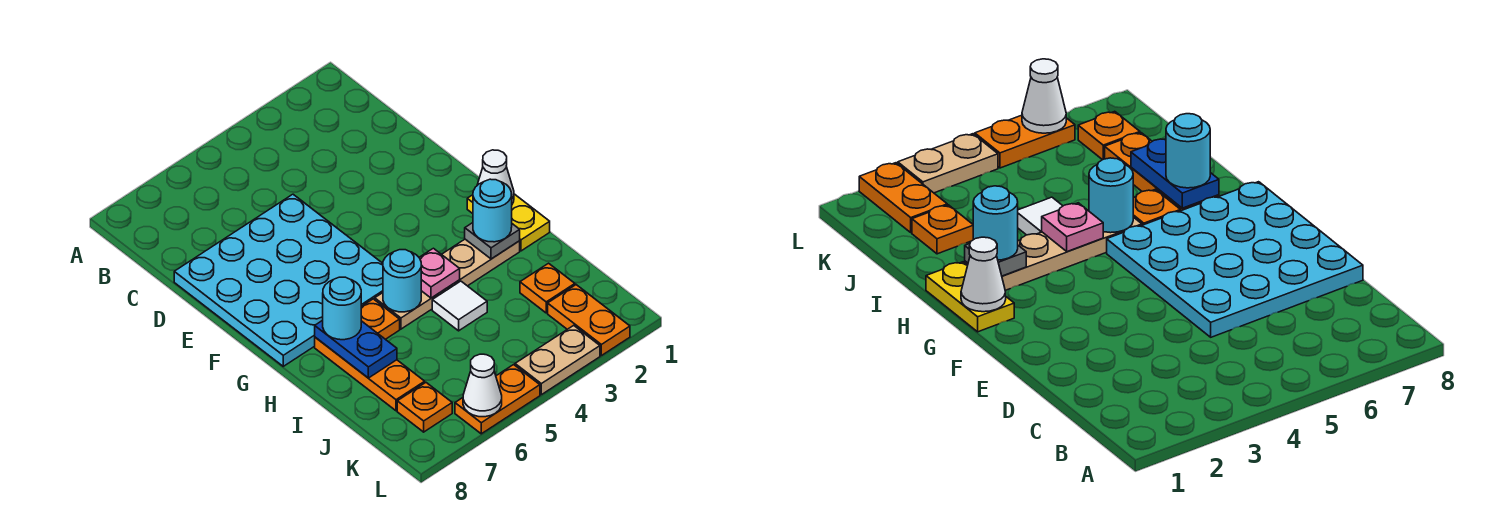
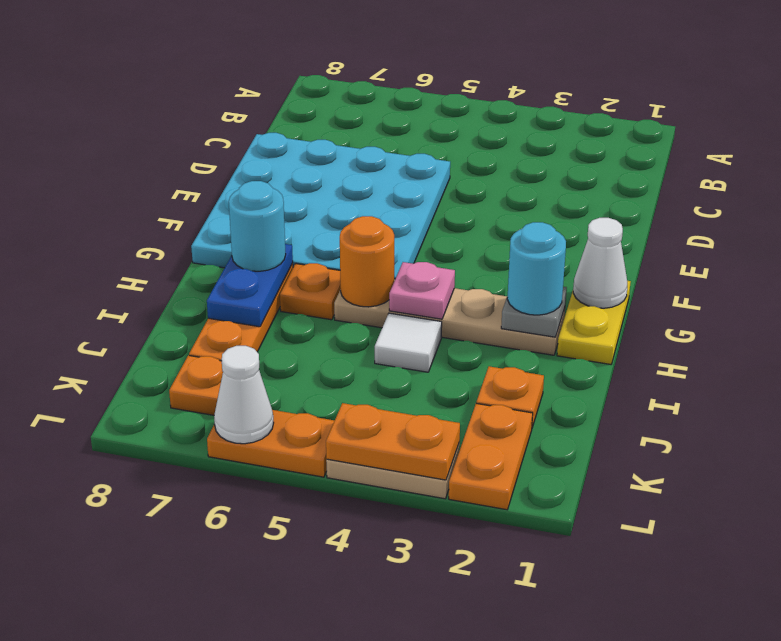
cyan round brick H5 level 2 -> orange round brick H5 level 2
none -> orange plate L3:L4 level 2

